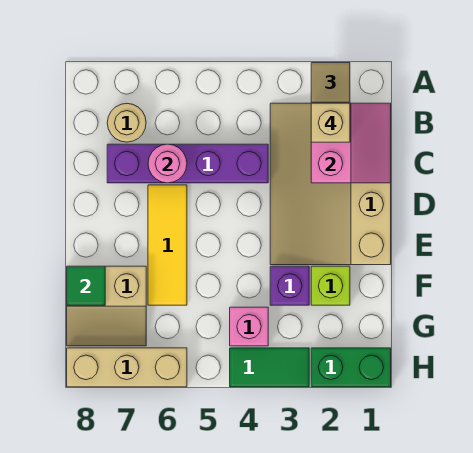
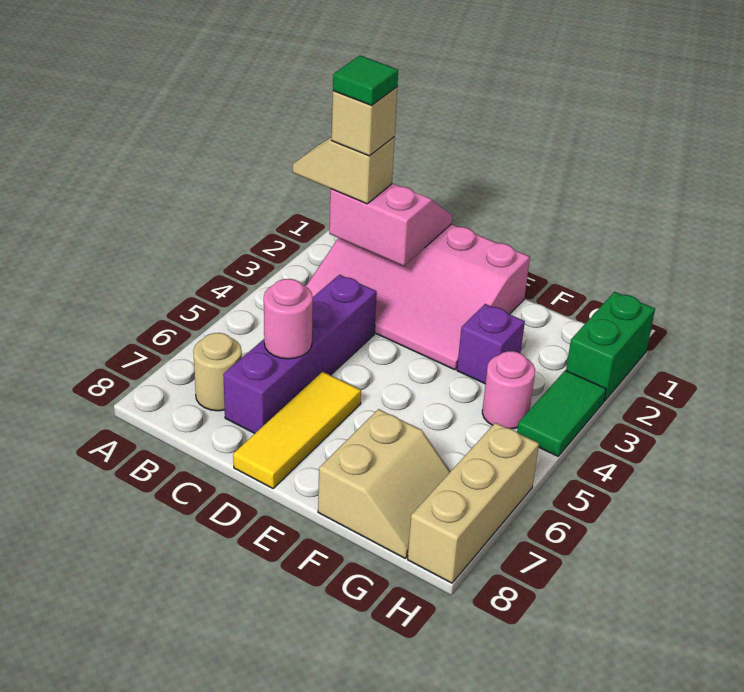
tan slope B1:E3 level 1 top 1 -> pink slope B1:E3 level 1 top 1
yellow tile D6:F6 level 1 -> yellow tile D6:D8 level 1
lime brick F2 level 1 -> none
green tile F8 level 2 -> green tile B2 level 5
pink brick G4 level 1 -> pink round brick G4 level 1

